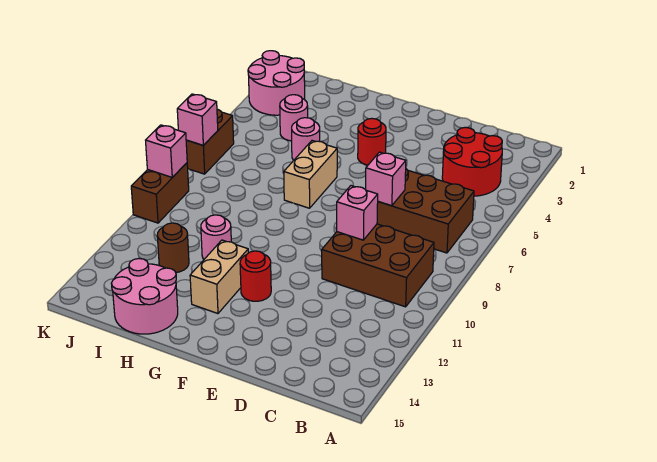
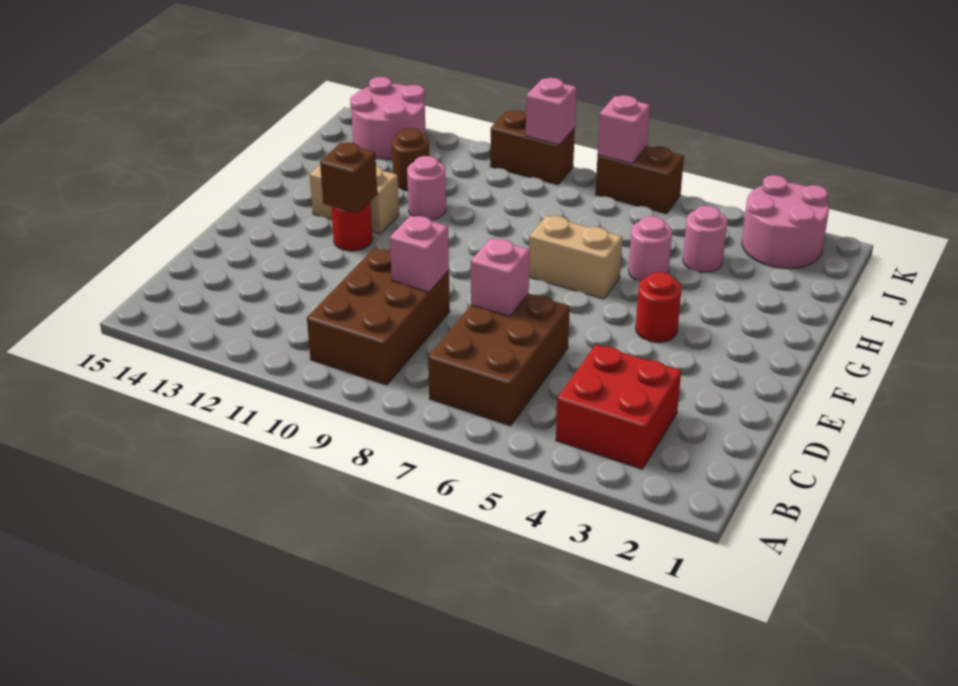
red round brick B3:C4 level 1 -> red brick B3:C4 level 1
none -> brown brick F12 level 2
pink round brick H14:I15 level 1 -> pink round brick J13:K14 level 1

